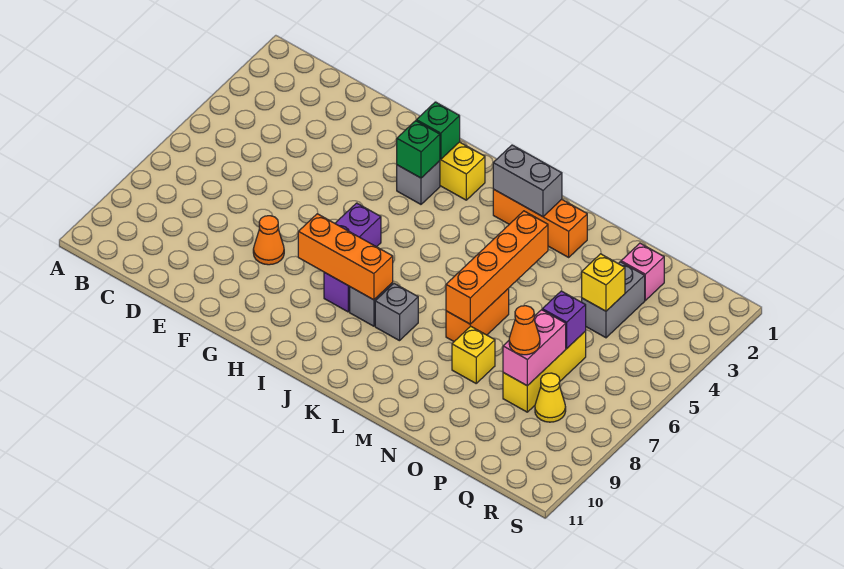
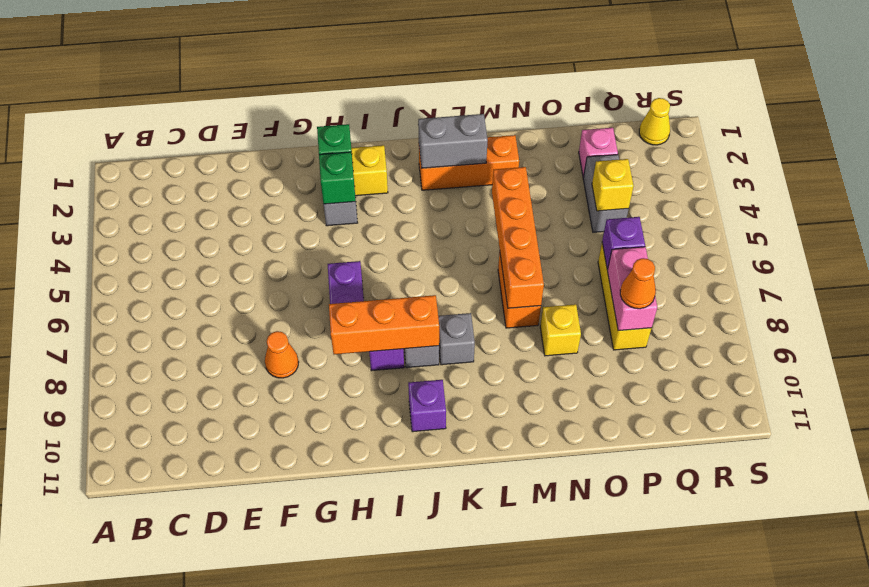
none -> purple brick J10 level 1
yellow cone Q8 level 1 -> yellow cone R1 level 1

